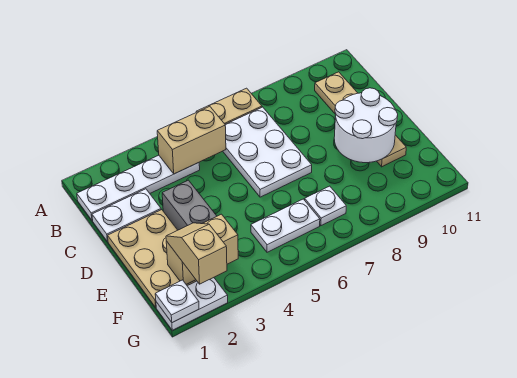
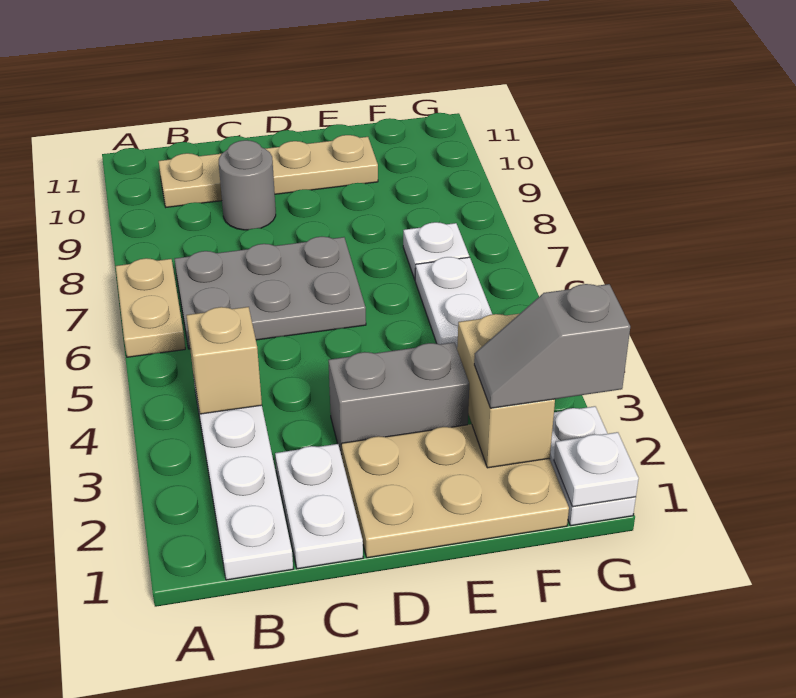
tan brick B4:B5 level 2 -> tan brick B4 level 2
white plate B6:D7 level 1 -> grey plate B6:D7 level 1
none -> grey round brick C9 level 1
white round brick D9:E10 level 2 -> none
tan slope F2:G2 level 3 top G -> grey slope F2:G2 level 3 top G

